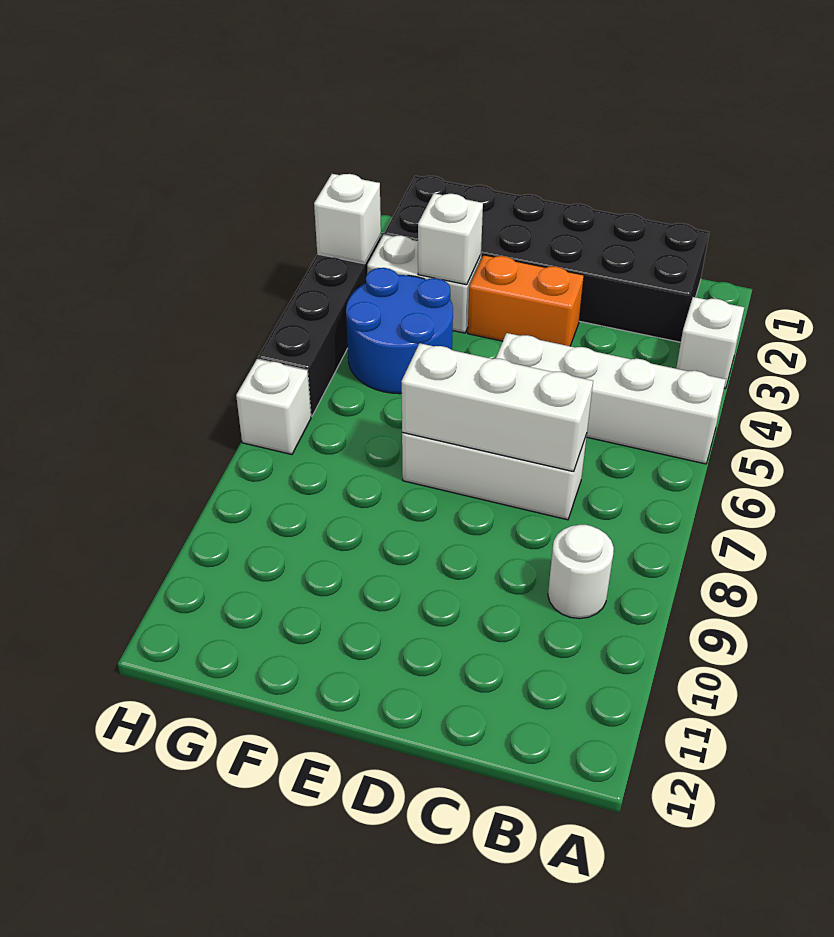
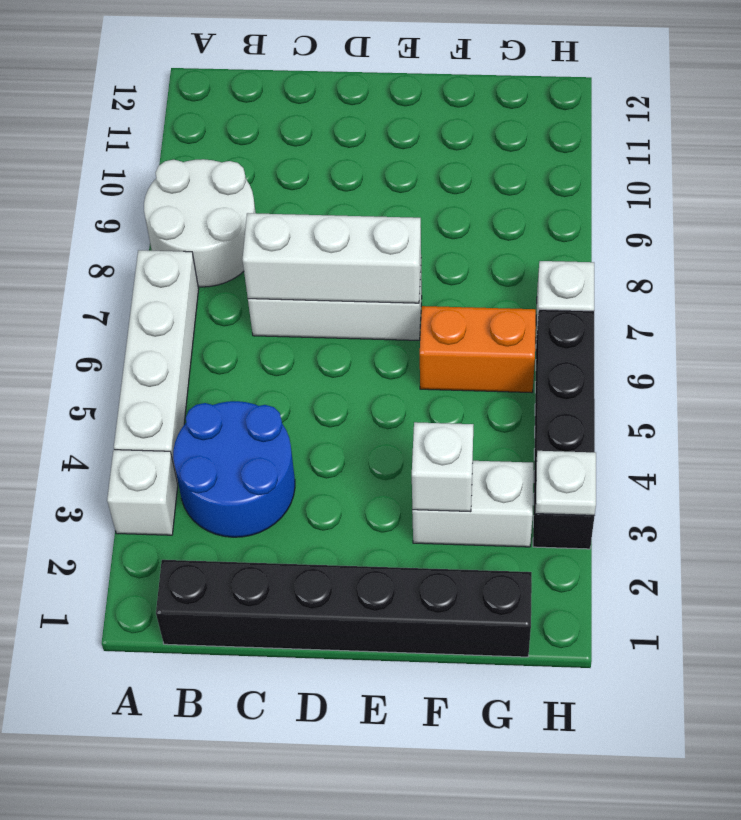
white brick A5:D5 level 1 -> white brick A4:A7 level 1
black brick B1:G2 level 1 -> black brick B1:G1 level 1
white round brick B9 level 1 -> white round brick A8:B9 level 1
orange brick D3:E3 level 1 -> orange brick F6:G6 level 1
blue round brick F4:G5 level 1 -> blue round brick B3:C4 level 1
white brick H3 level 2 -> white plate H3 level 2

